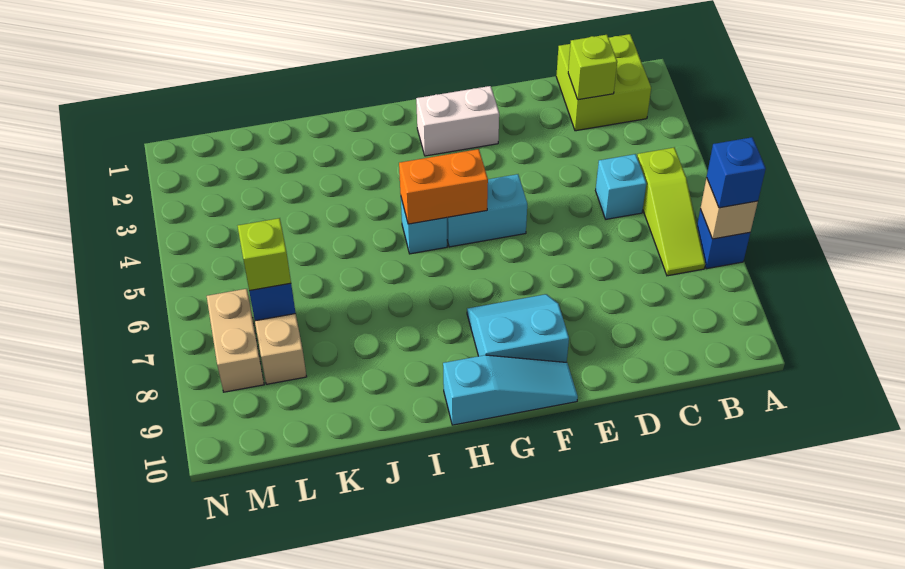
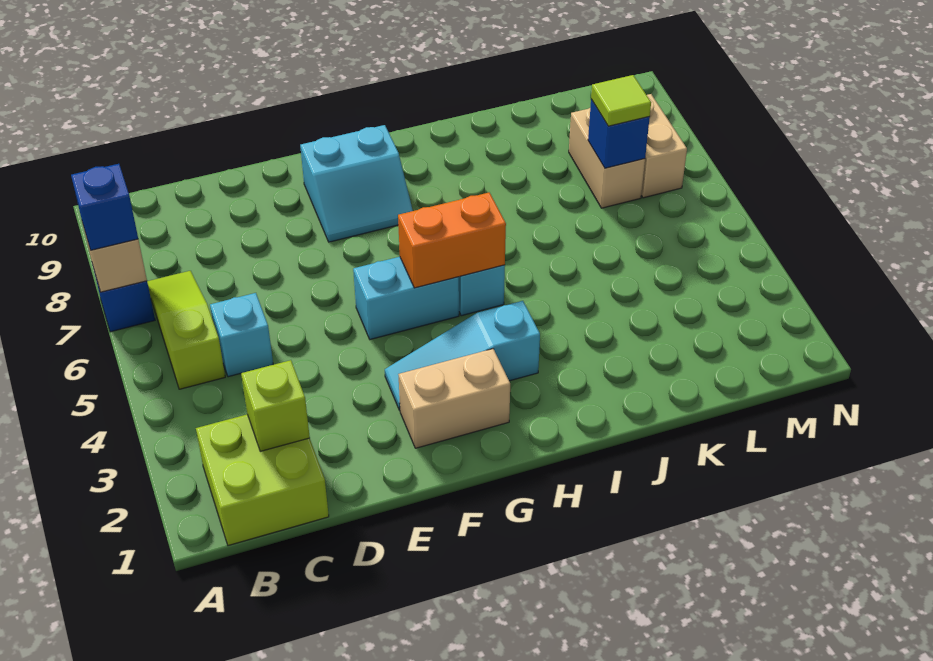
white brick F2:G2 level 1 -> tan brick F2:G2 level 1
cyan slope F10:H10 level 1 top H -> cyan slope F3:H3 level 1 top H
lime brick L7 level 3 -> lime tile L7 level 3

